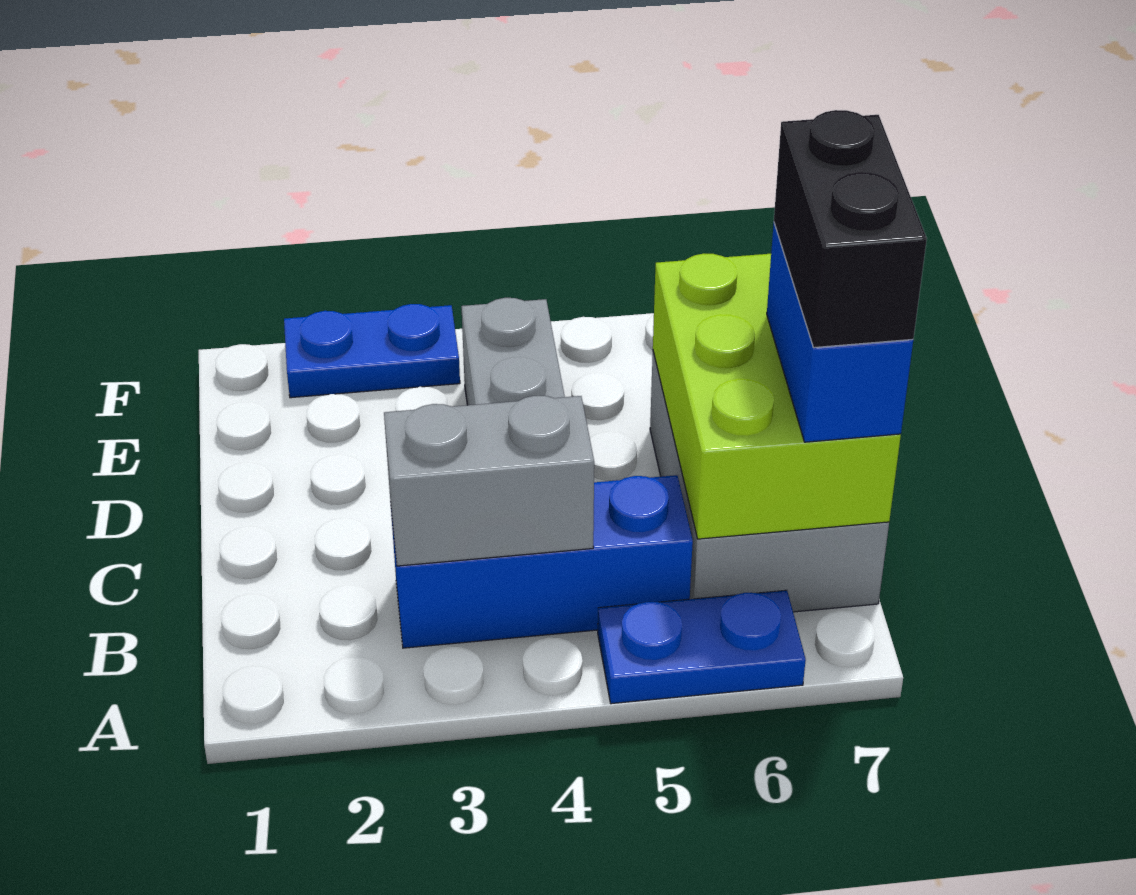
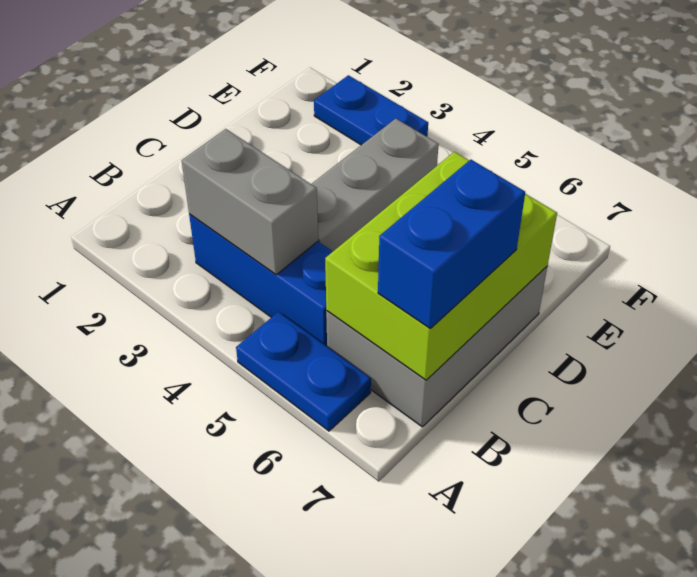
black brick B7:C7 level 4 -> none

